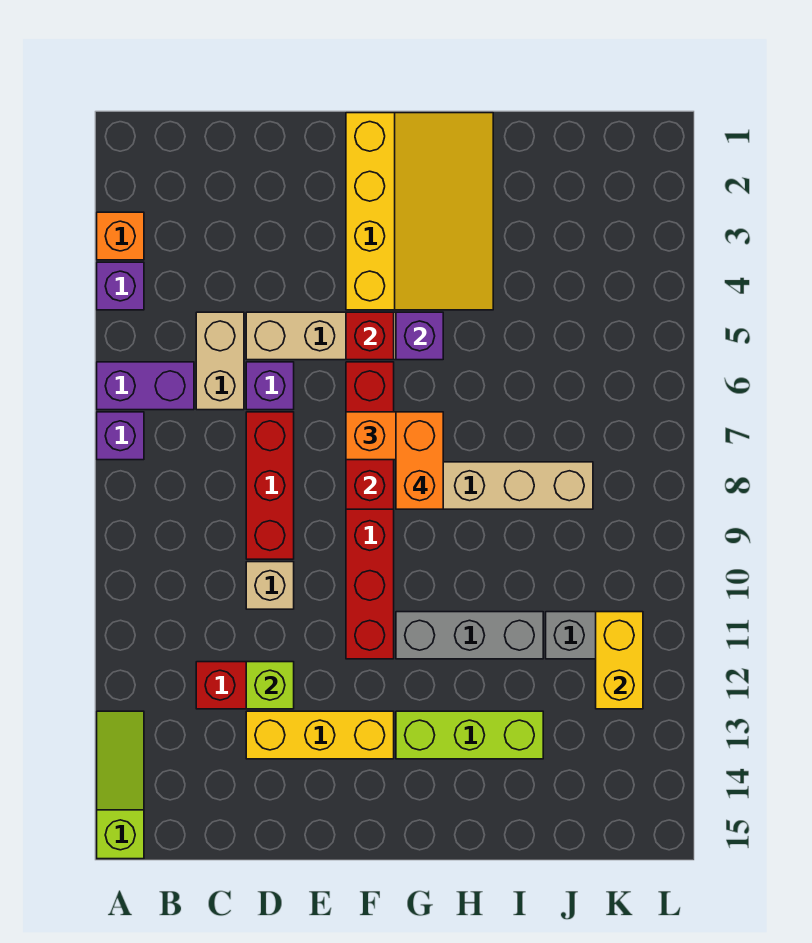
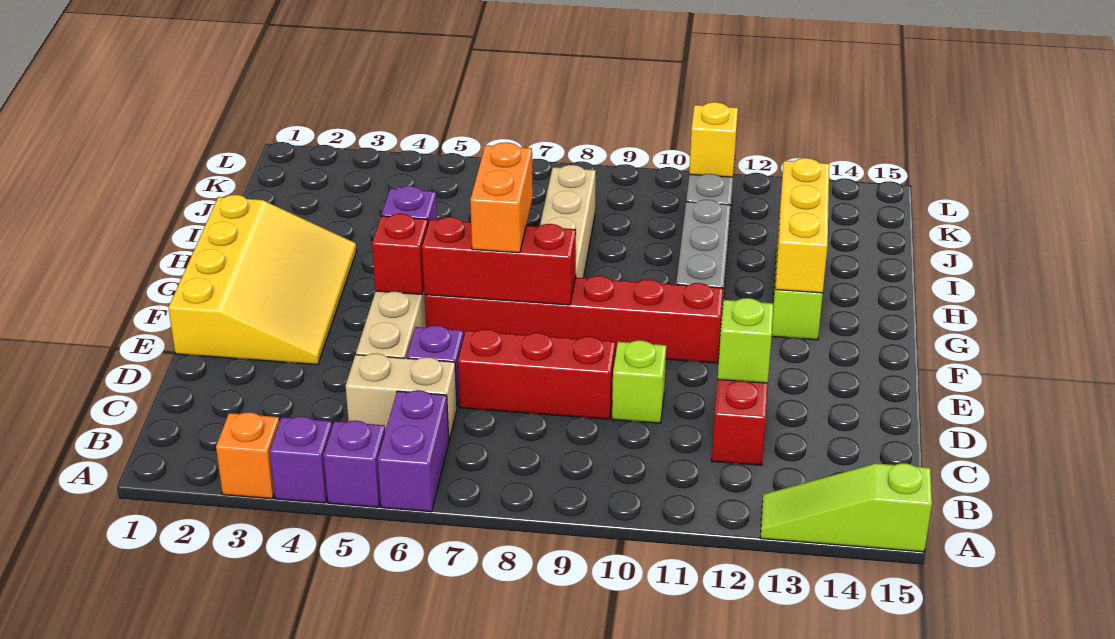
purple brick A7 level 1 -> purple brick A5 level 1
tan brick D10 level 1 -> lime brick D10 level 1
yellow brick D13:F13 level 1 -> yellow brick G13:I13 level 2
yellow slope F1:H4 level 1 top F -> yellow slope E1:H3 level 1 top 1
orange brick G7:G8 level 4 -> none
yellow brick K11:K12 level 2 -> yellow brick K11 level 2

